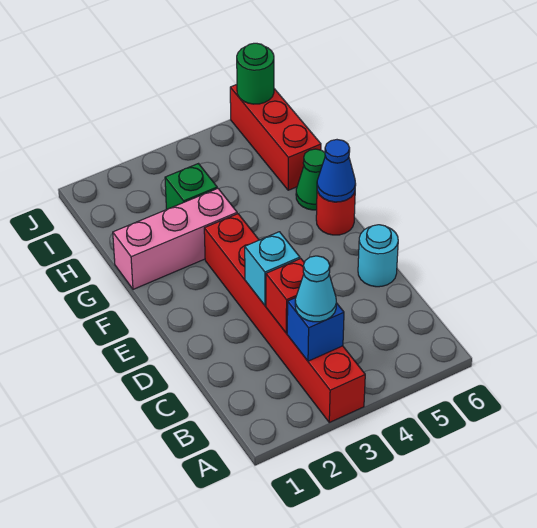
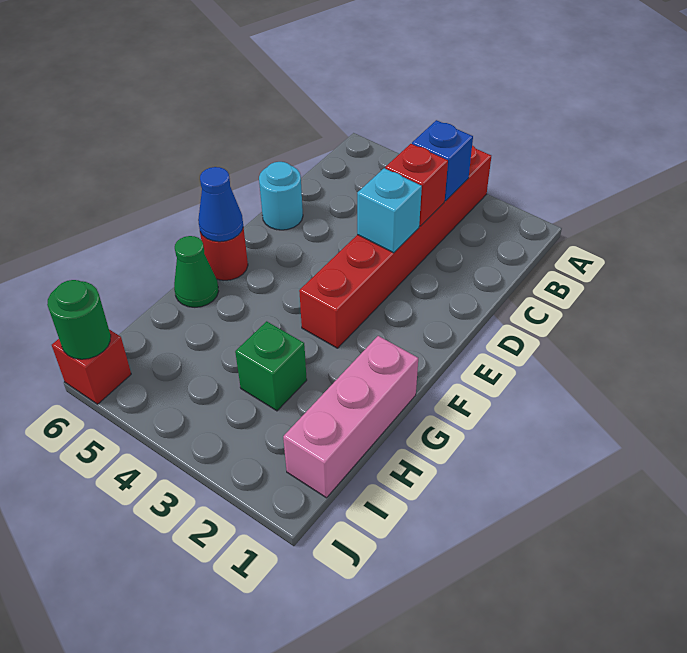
cyan cone B3 level 3 -> none
pink brick G1:G3 level 1 -> pink brick G1:I1 level 1
red brick H6:J6 level 1 -> red brick J6 level 1

